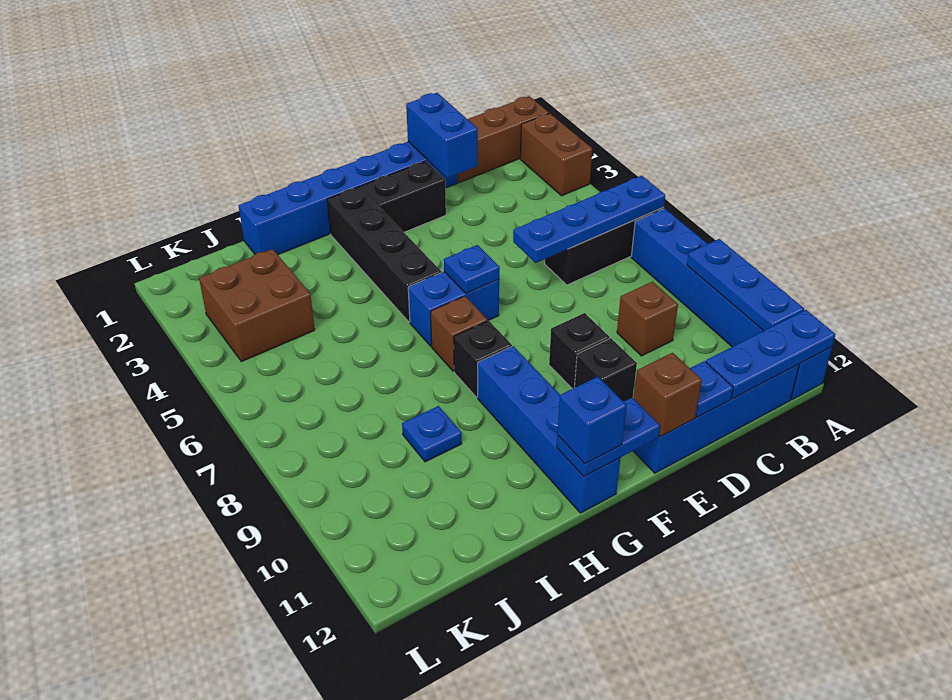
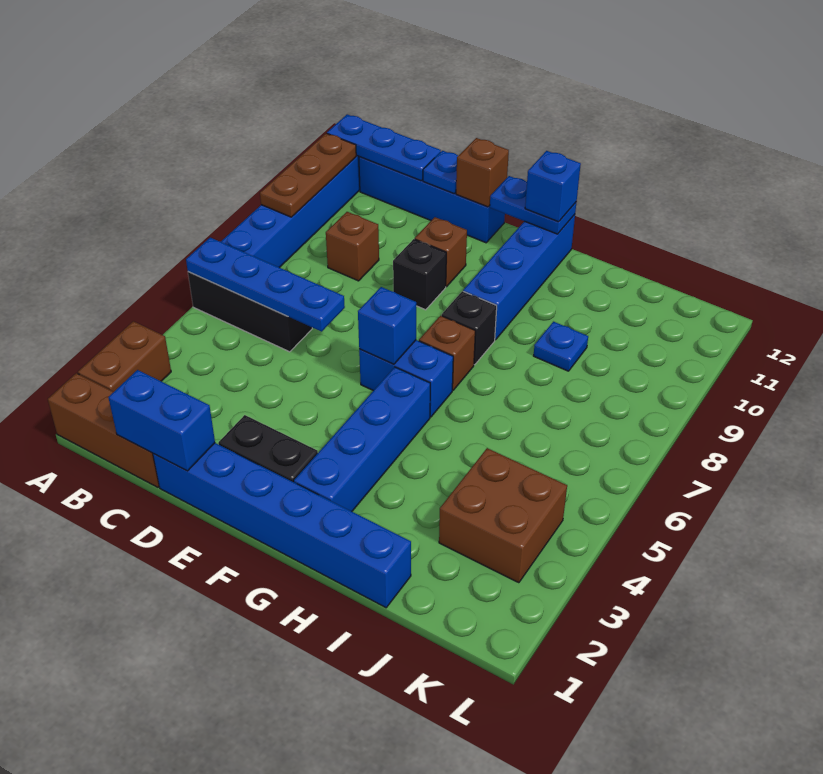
blue plate A9:A11 level 2 -> brown plate A9:A11 level 2
blue brick D1:D2 level 2 -> blue brick C1:D1 level 2
black brick E10 level 1 -> brown brick E10 level 1
blue plate F6 level 2 -> blue brick F6 level 2
black brick G2:G5 level 1 -> blue brick G2:G5 level 1

